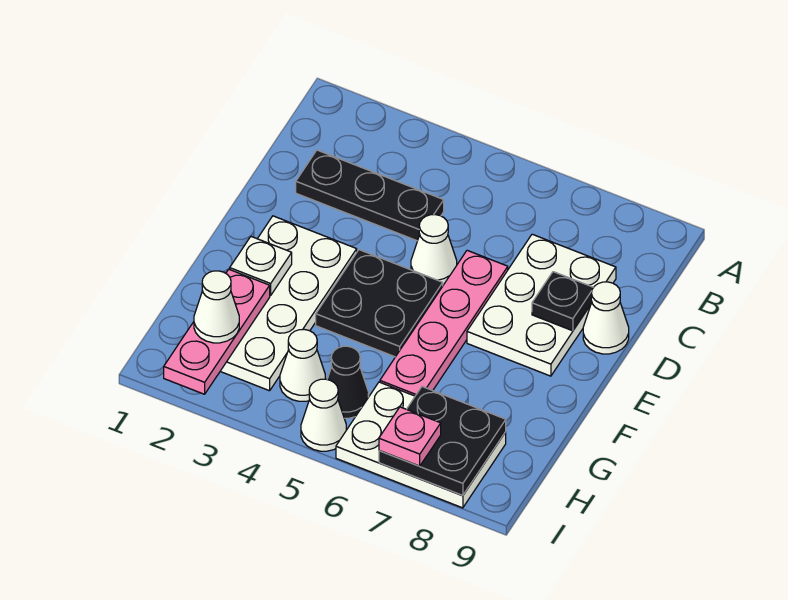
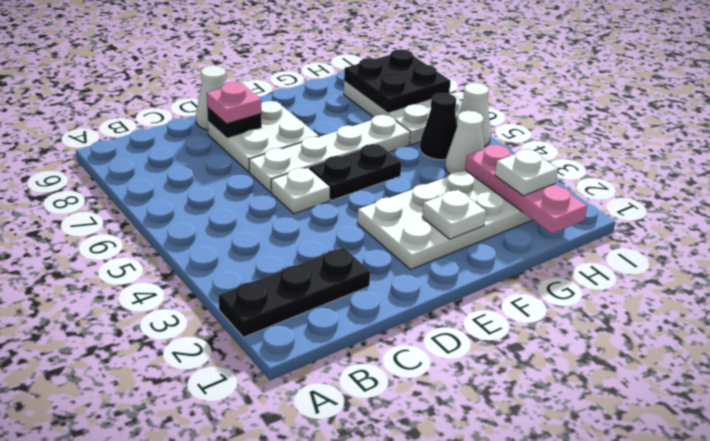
black plate C2:C4 level 1 -> black plate A2:C2 level 1
white plate C7:E8 level 1 -> white plate D7:E8 level 1
white cone D5 level 1 -> white plate D5 level 1
pink plate D6:G6 level 1 -> white plate D6:G6 level 1
black plate E4:F5 level 1 -> black plate E5:F5 level 1
pink plate G2:I2 level 2 -> pink plate H1:H3 level 2
white cone H2 level 3 -> white plate H2 level 3
pink plate I7 level 3 -> pink plate D8 level 3

